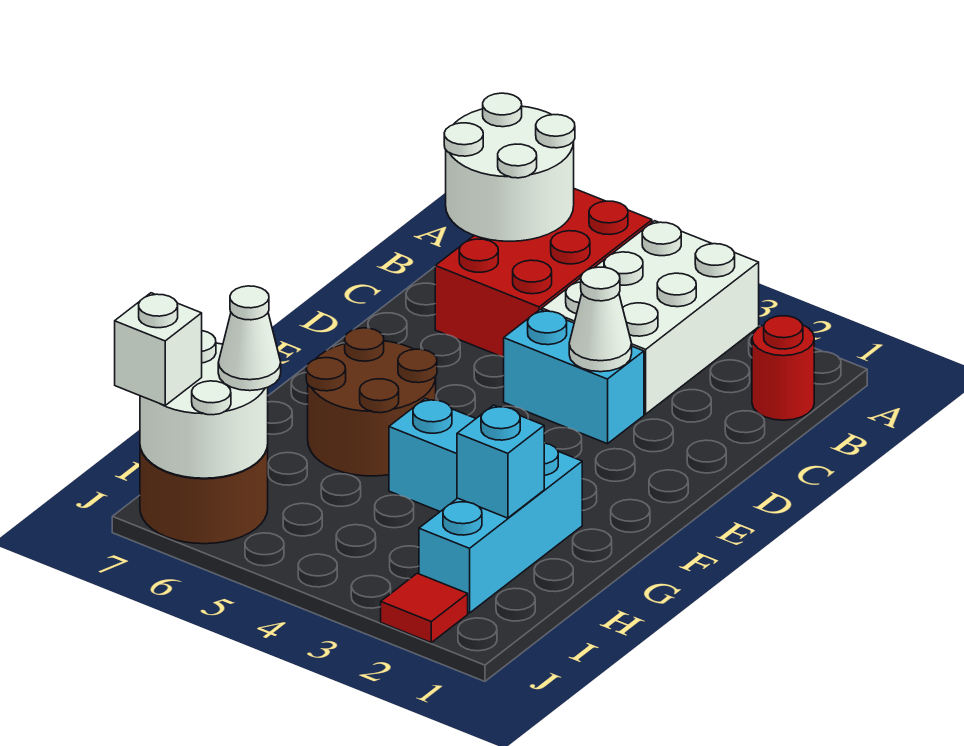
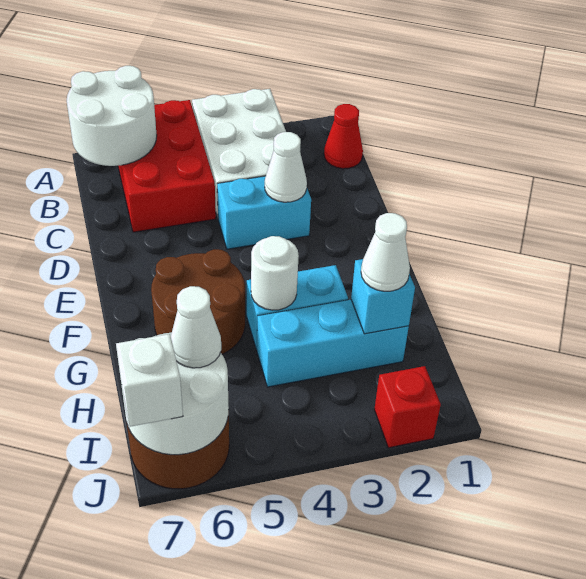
red round brick B1 level 1 -> red cone B1 level 1
cyan brick G2:I2 level 1 -> cyan brick H2:H4 level 1
none -> white round brick G4 level 2
none -> white cone H2 level 3
red tile J2 level 1 -> red brick J2 level 1

